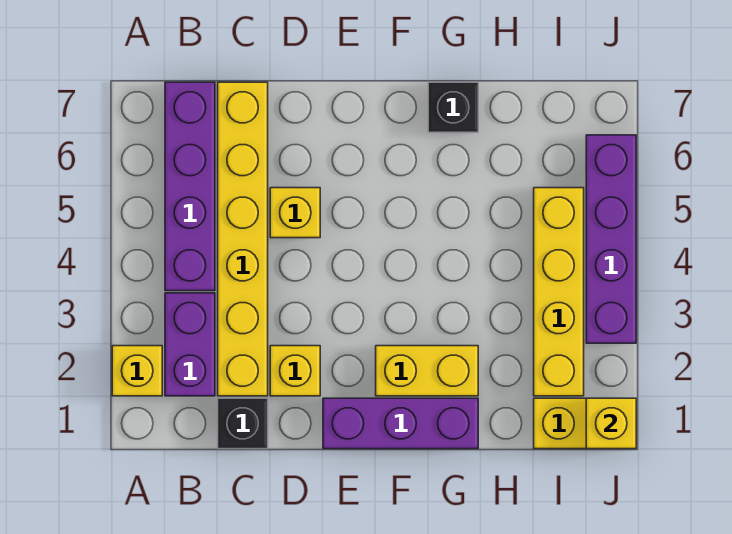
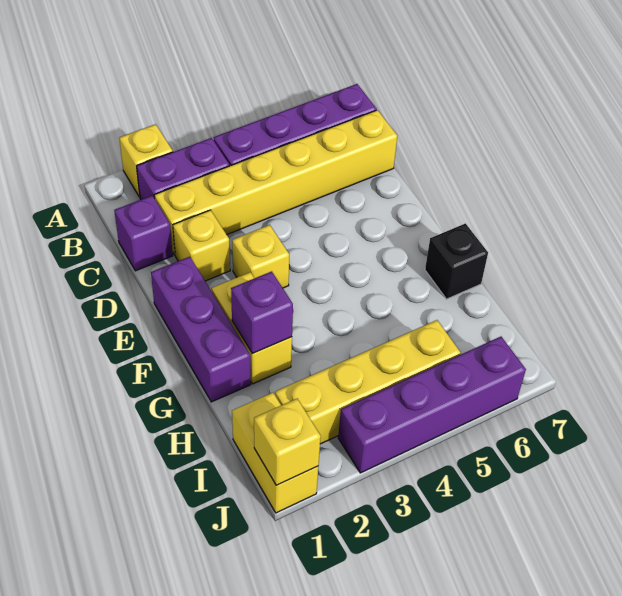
black brick C1 level 1 -> purple brick C1 level 1
yellow brick D5 level 1 -> yellow brick E3 level 1
none -> purple brick G2 level 2

